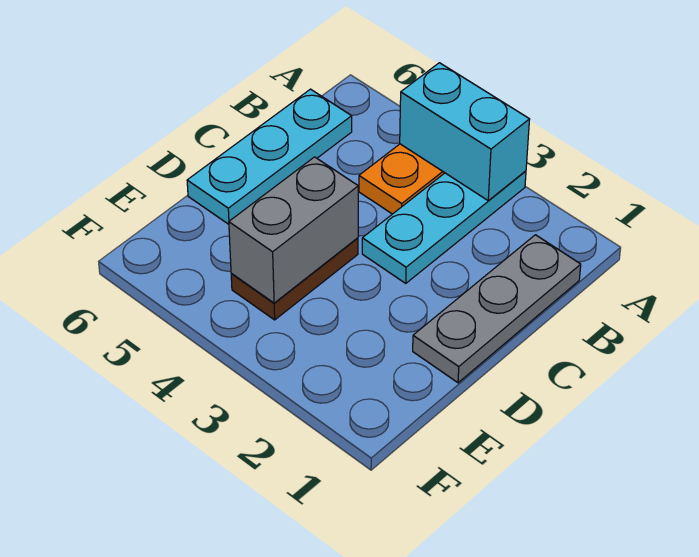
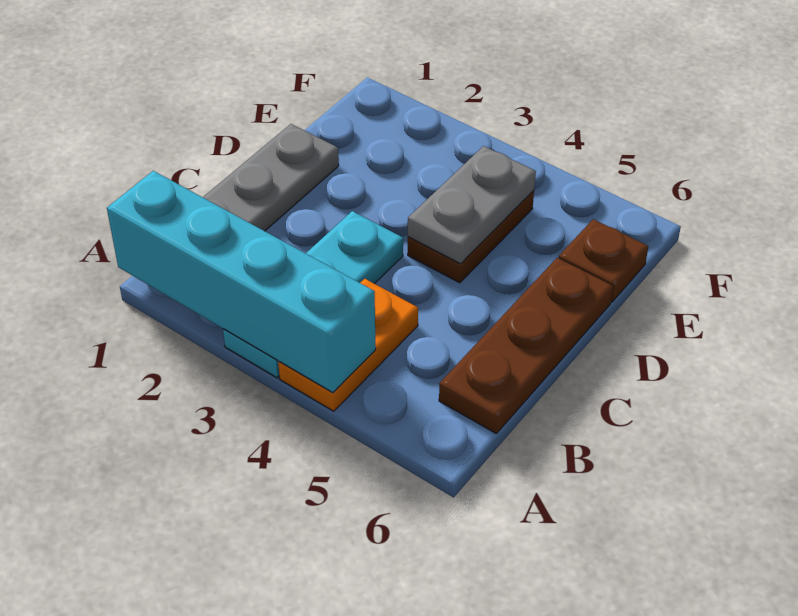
cyan brick A3:A4 level 2 -> cyan brick A1:A4 level 2
cyan plate B6:D6 level 1 -> brown plate B6:D6 level 1
grey brick D4:E4 level 2 -> grey plate D4:E4 level 2
none -> brown plate E6 level 1

